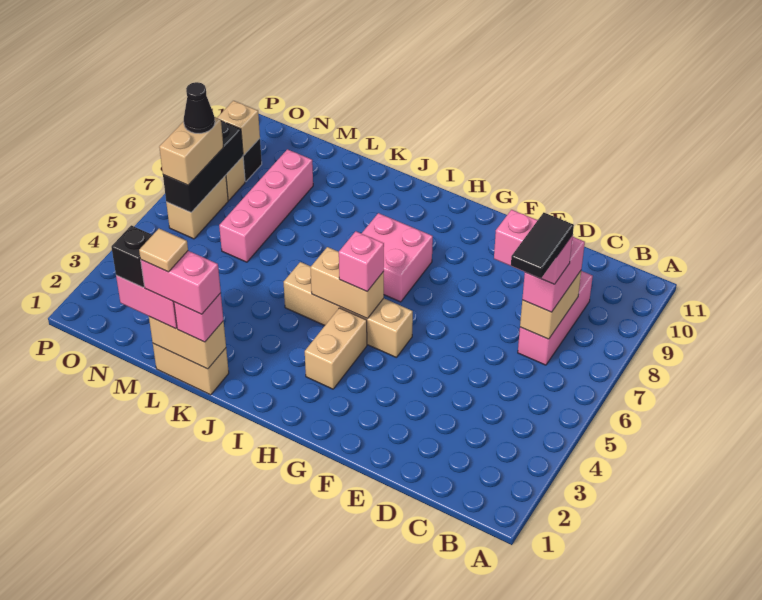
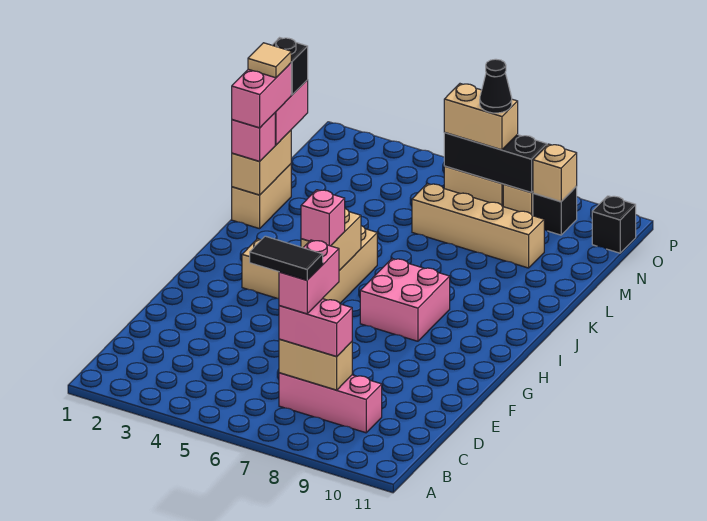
pink brick M6:M9 level 1 -> tan brick M6:M9 level 1
none -> black brick O11 level 1

